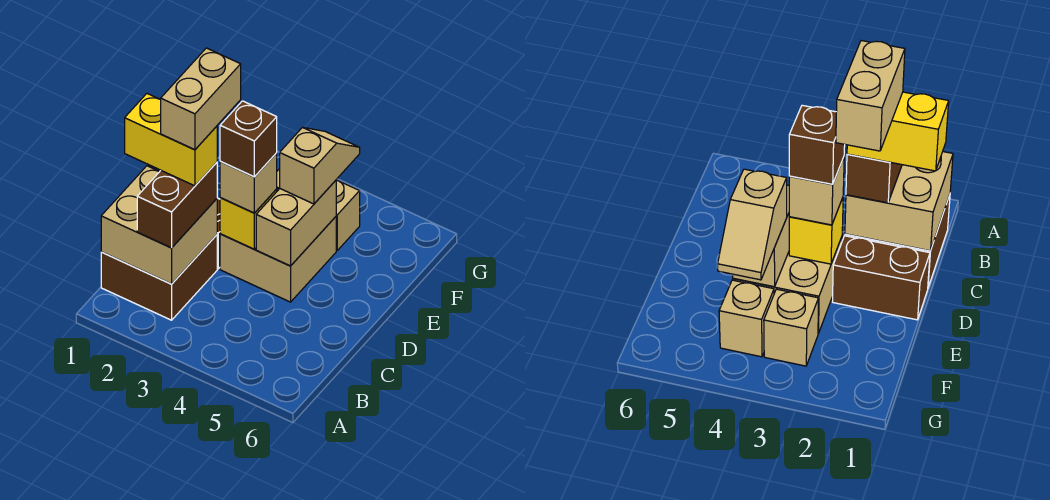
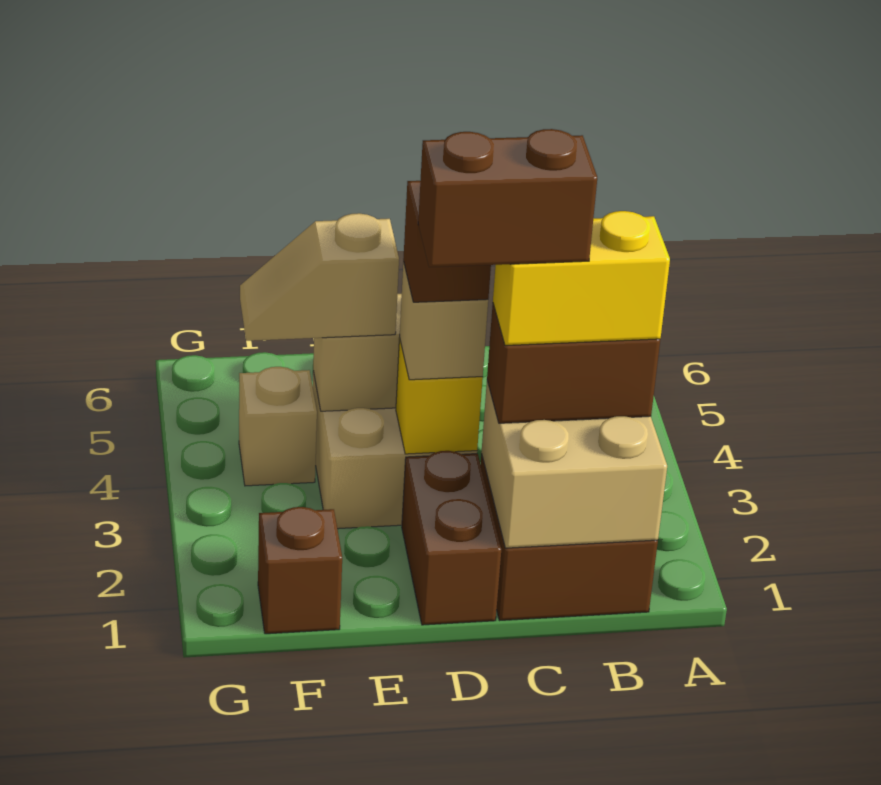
yellow brick C1:C2 level 4 -> yellow brick B2:C2 level 4
tan brick C2:D2 level 5 -> brown brick C2:D2 level 5
none -> brown brick F1 level 1
tan brick F3 level 1 -> none

